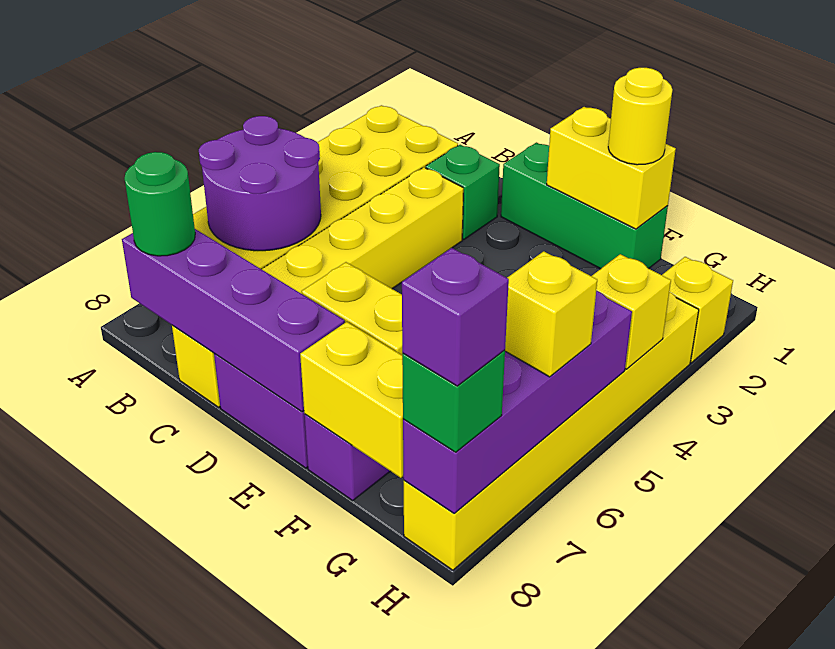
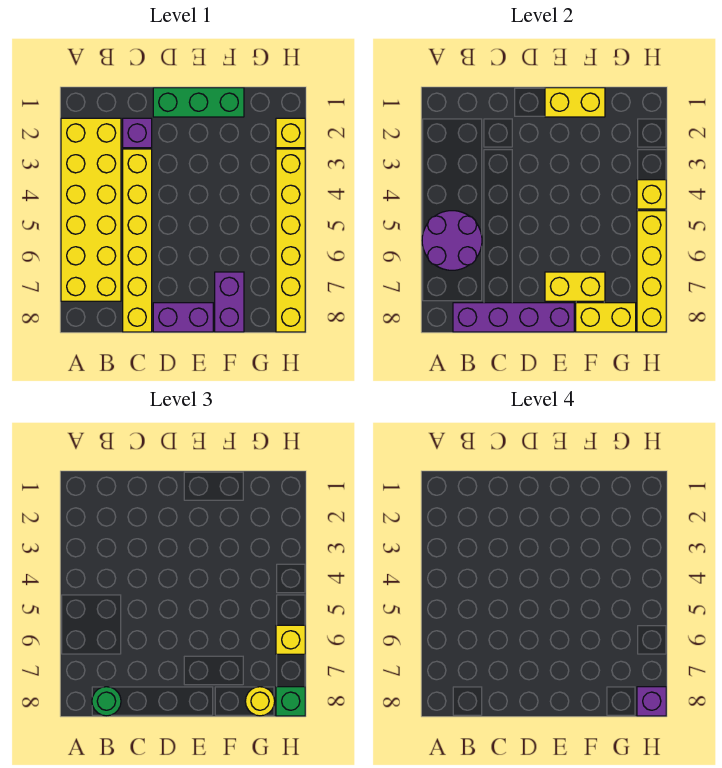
green brick C2 level 1 -> purple brick C2 level 1
yellow round brick F1 level 3 -> yellow round brick G8 level 3
purple brick H5:H8 level 2 -> yellow brick H5:H8 level 2

